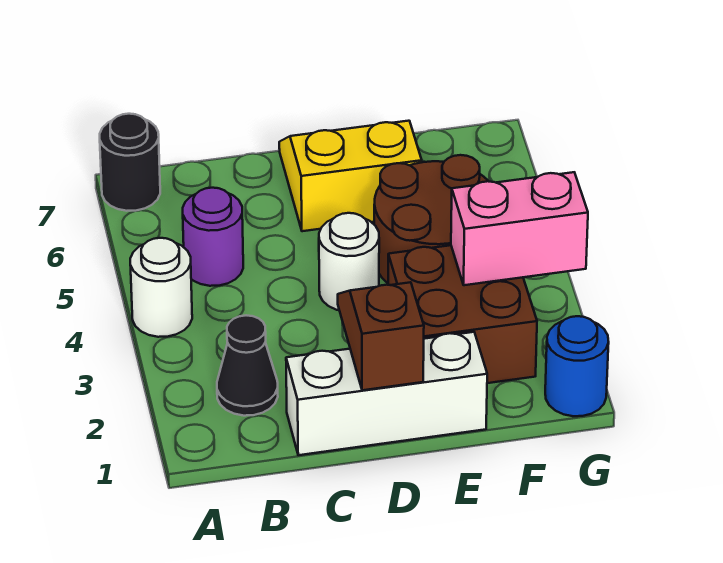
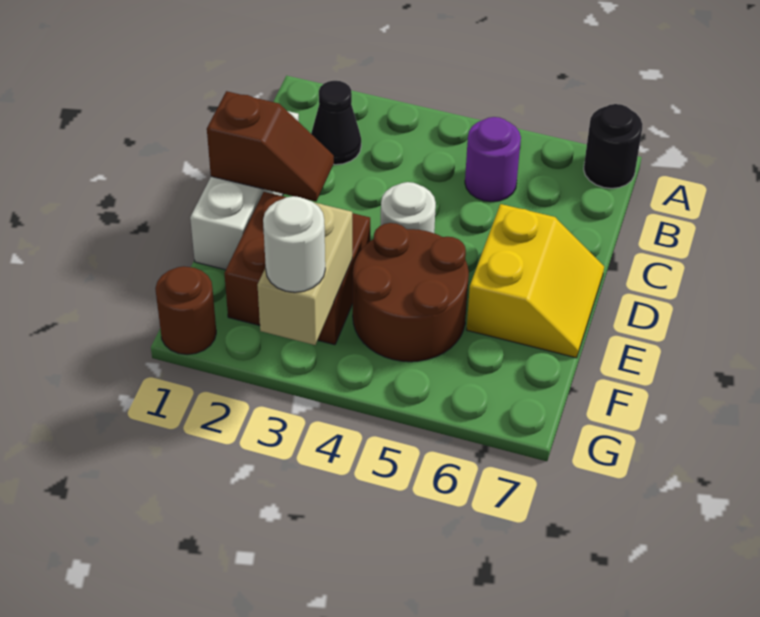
white round brick A4 level 1 -> white round brick G3 level 3
pink brick F3:G3 level 2 -> tan brick F3:G3 level 2
blue round brick G1 level 1 -> brown round brick G1 level 1

